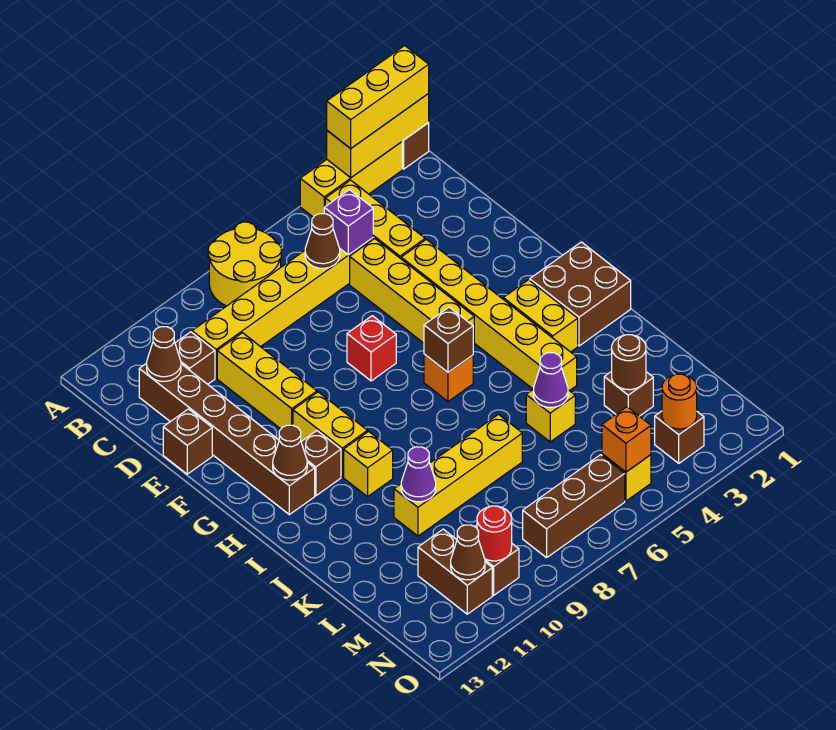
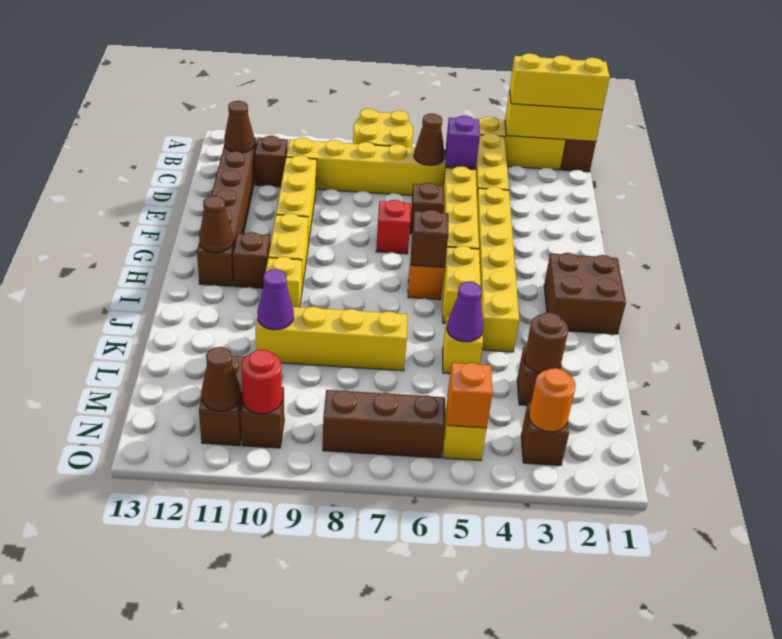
brown brick E13 level 1 -> brown brick E6 level 1
yellow brick H3:I3 level 1 -> yellow brick H5:I5 level 1

